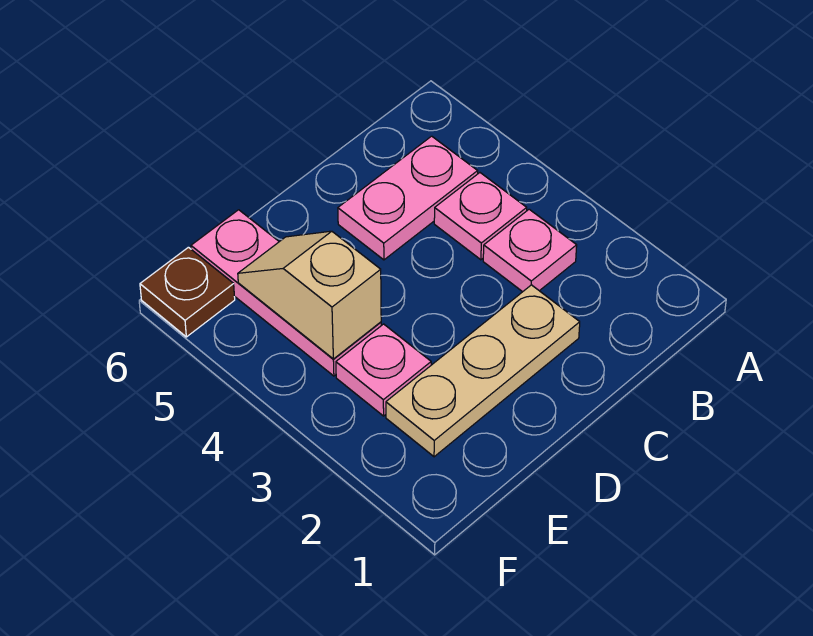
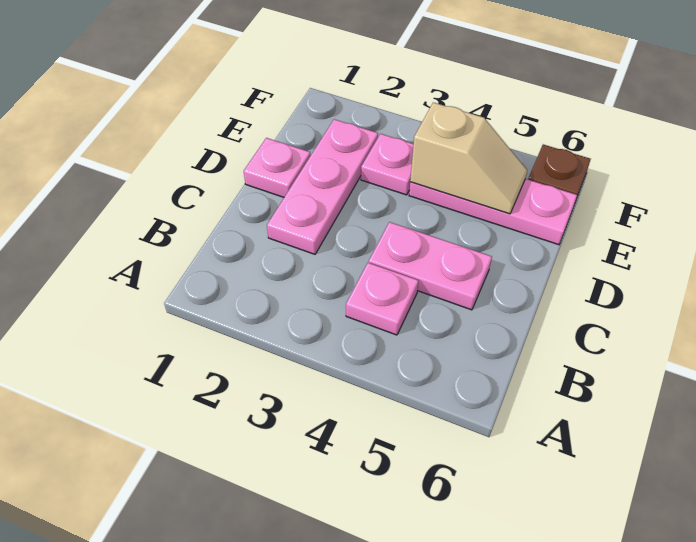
pink plate B3 level 1 -> pink plate D1 level 1
pink plate B5:C5 level 1 -> pink plate C4:C5 level 1
tan plate C2:E2 level 1 -> pink plate C2:E2 level 1

